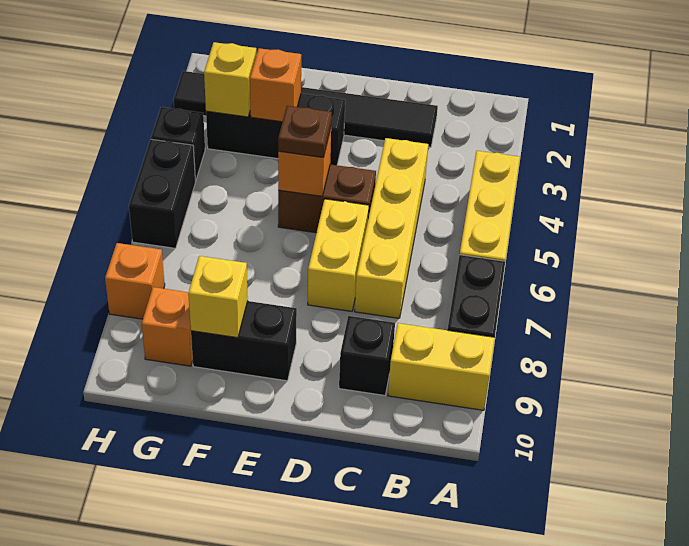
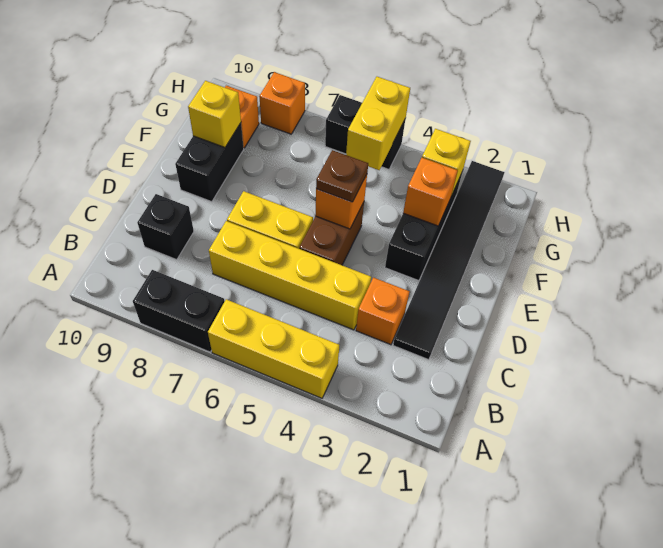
yellow brick A9:B9 level 1 -> yellow brick G5:H5 level 2
none -> orange brick C3 level 1
black brick H4 level 1 -> none

